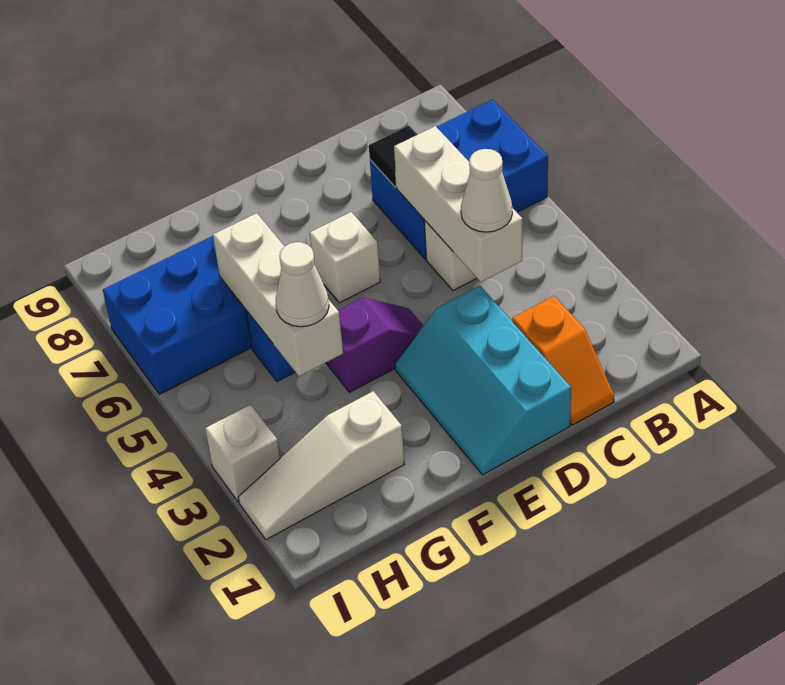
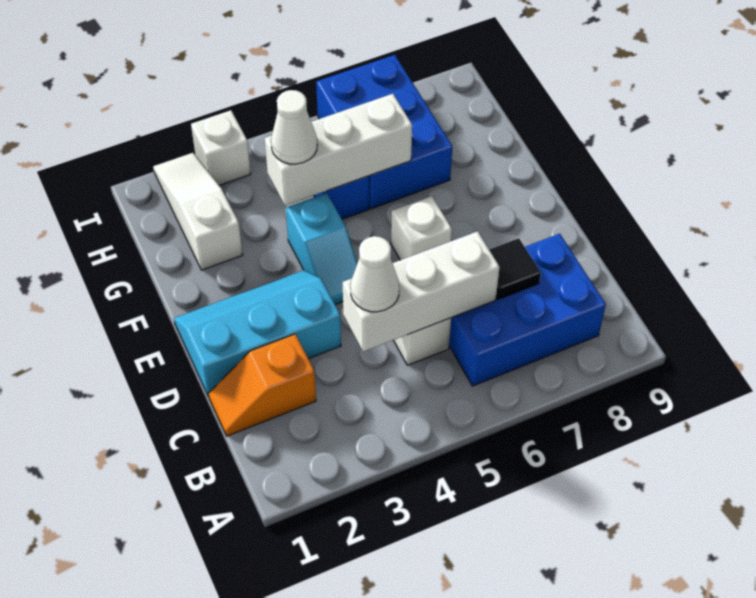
blue brick A6:C7 level 1 -> blue brick B6:C8 level 1
purple slope E4:F4 level 1 top F -> cyan slope E4:F4 level 1 top F

